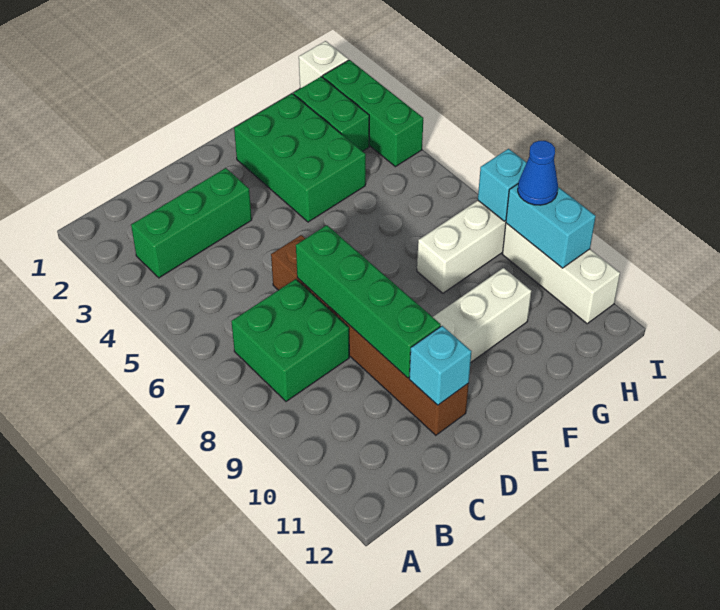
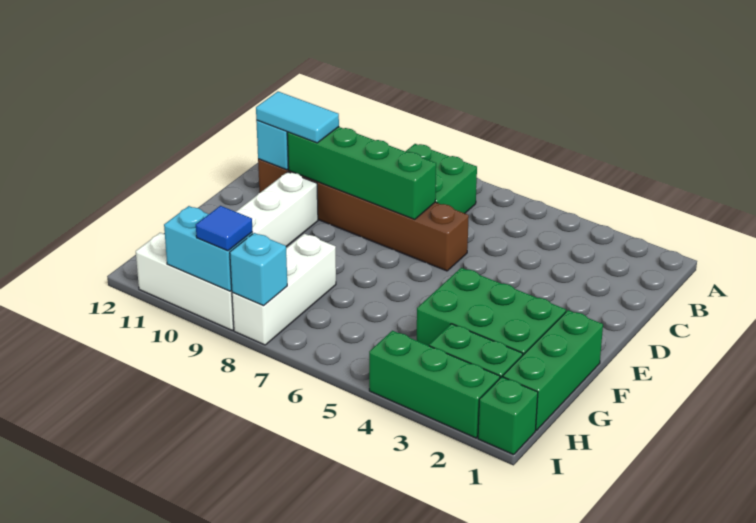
green brick B3:D3 level 1 -> green brick F1:H1 level 1
none -> cyan tile D10:D11 level 3
white brick I1 level 1 -> green brick I1 level 1
blue cone I9 level 3 -> blue tile I9 level 3

